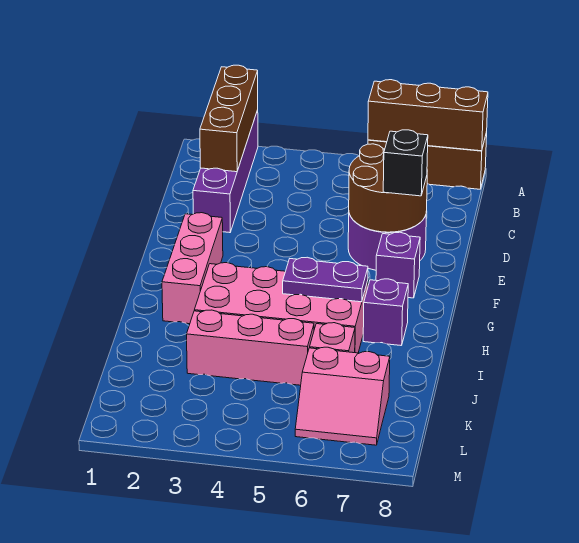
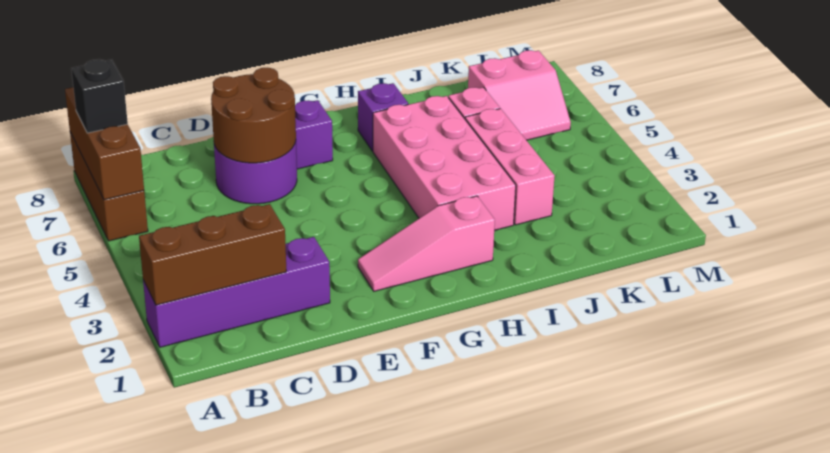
black brick E7 level 3 -> black brick A7 level 3
pink brick F2:H2 level 1 -> pink slope F2:H2 level 1 top H
purple plate H5:H6 level 2 -> none
pink slope K6:L7 level 1 top K -> pink slope K6:L7 level 1 top 7

